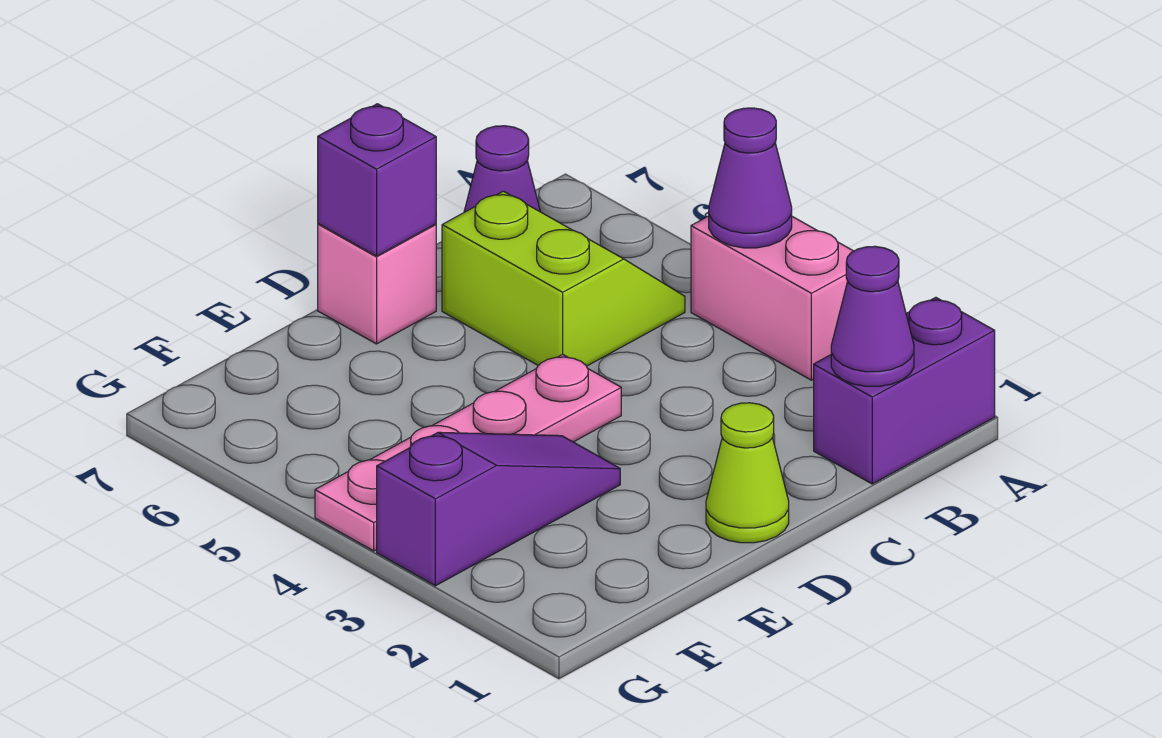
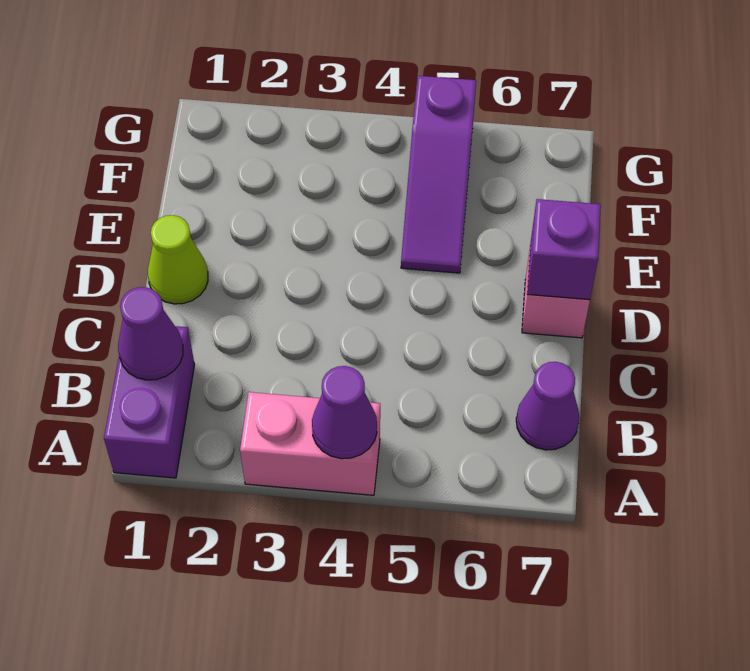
lime slope B5:C6 level 1 top C -> none
pink plate D4:G4 level 1 -> none
purple slope E3:G3 level 1 top G -> purple slope E5:G5 level 1 top G

